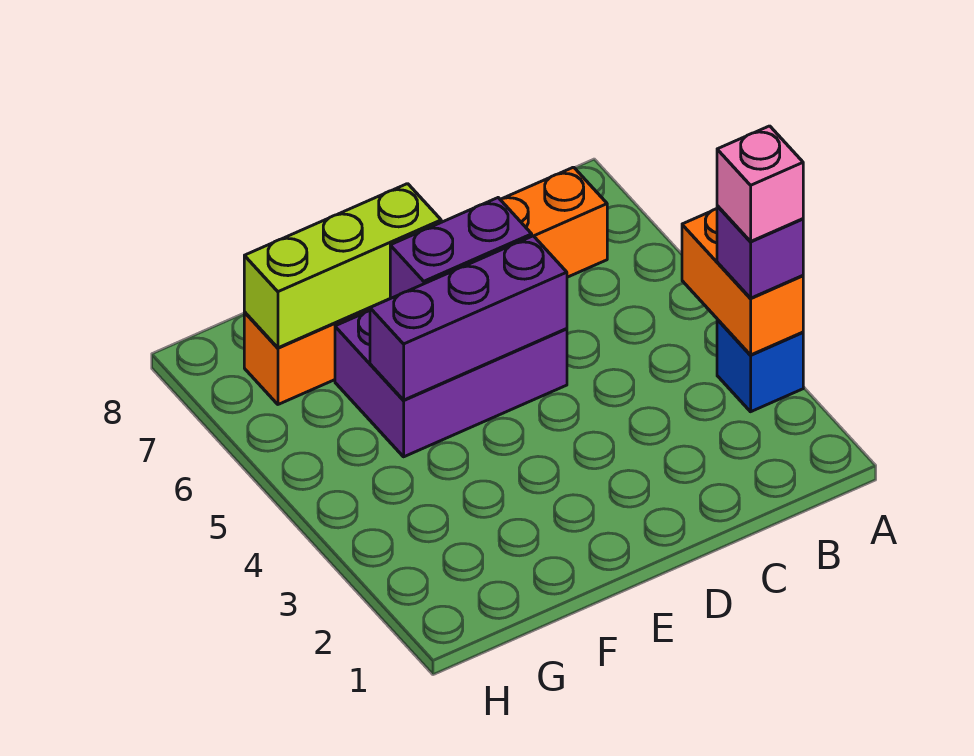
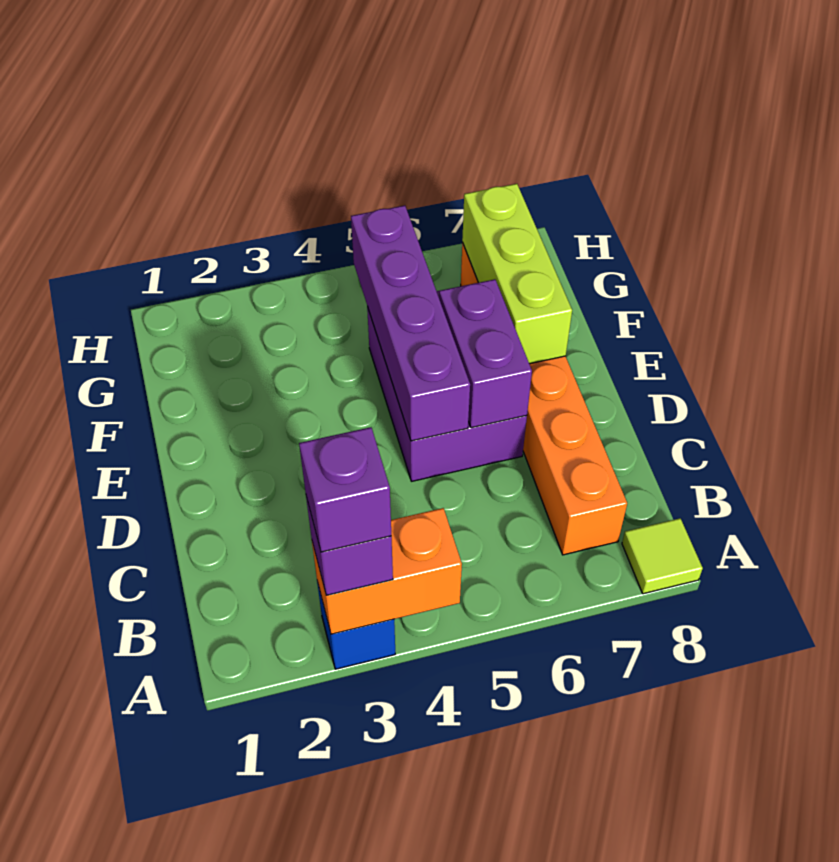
pink brick A3 level 4 -> purple brick A3 level 4
none -> lime tile A8 level 1
purple brick D5:F5 level 2 -> purple brick D5:G5 level 2

